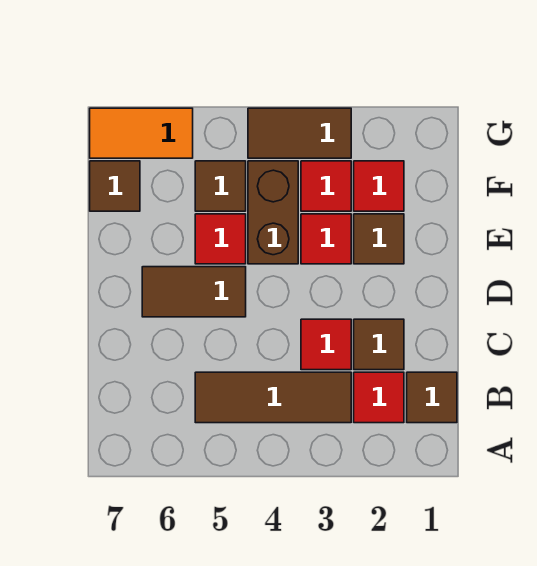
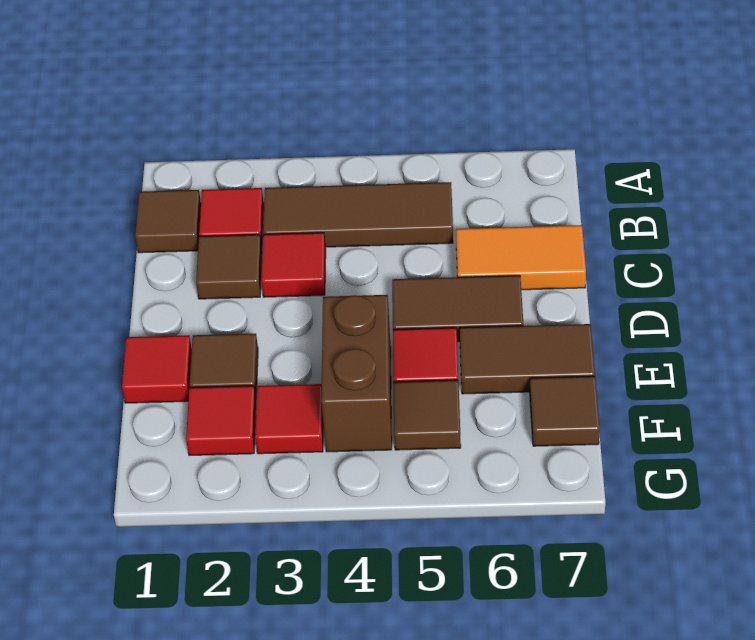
red tile E3 level 1 -> red tile E1 level 1
brown tile G3:G4 level 1 -> brown tile E6:E7 level 1
orange tile G6:G7 level 1 -> orange tile C6:C7 level 1

